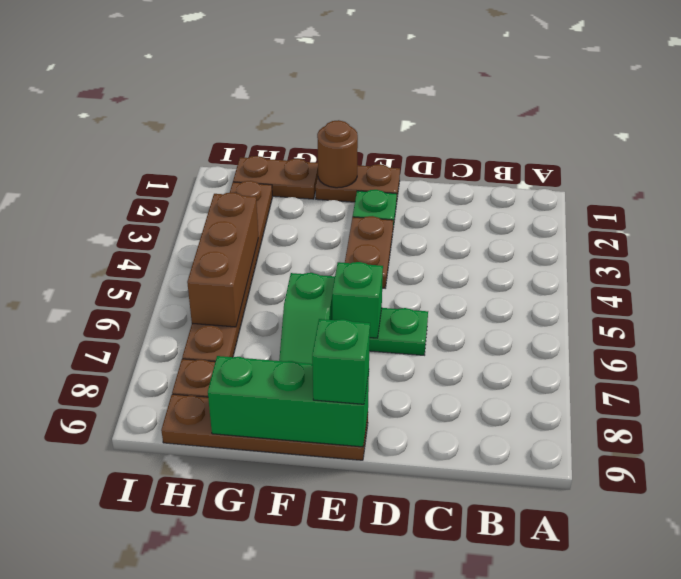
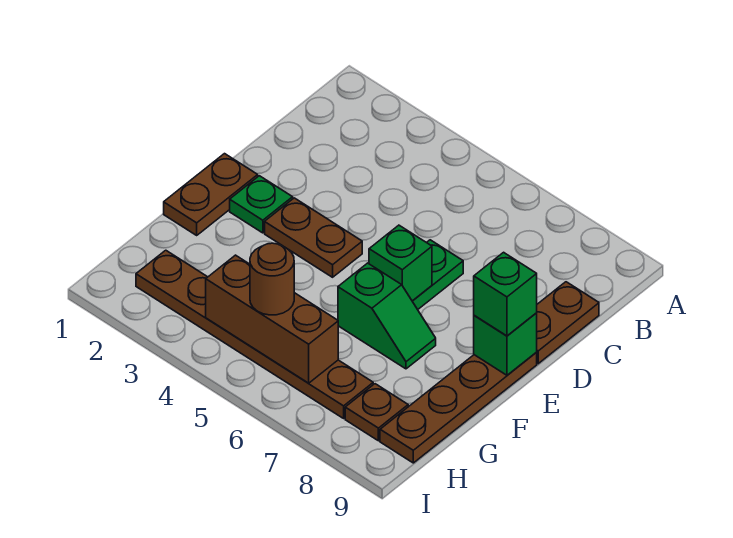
green brick E9:G9 level 2 -> green brick E9 level 2
brown round brick F1 level 2 -> brown round brick H5 level 3
brown plate G1:H1 level 1 -> brown plate C9:D9 level 1

